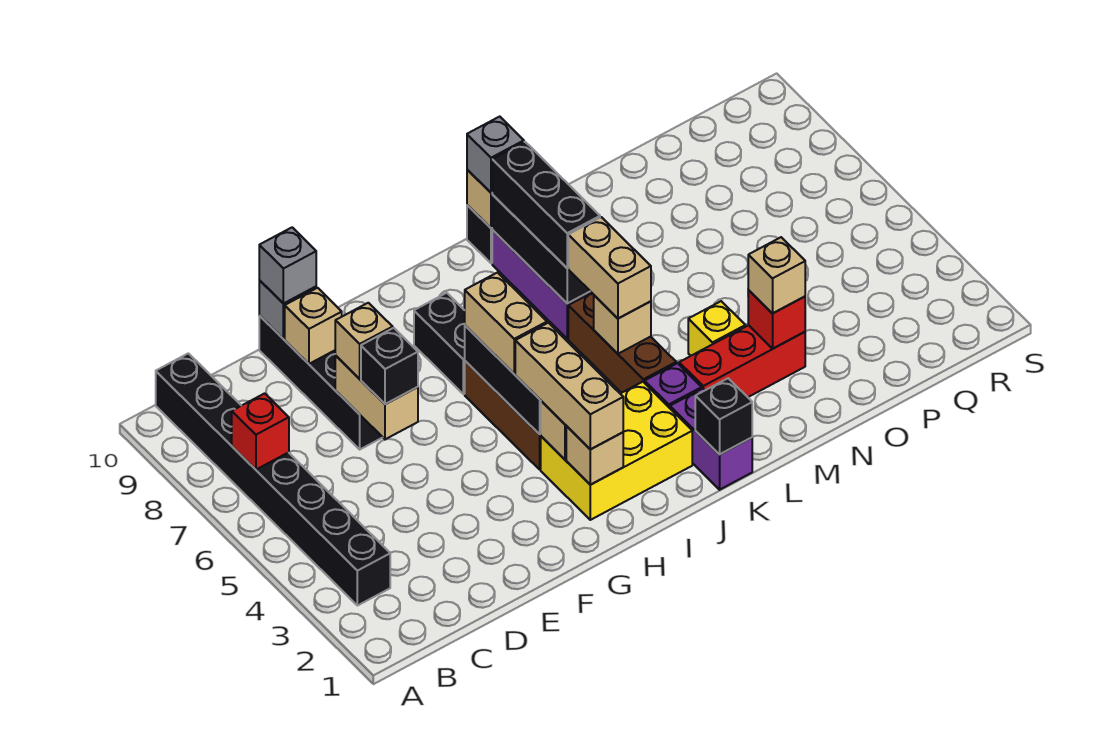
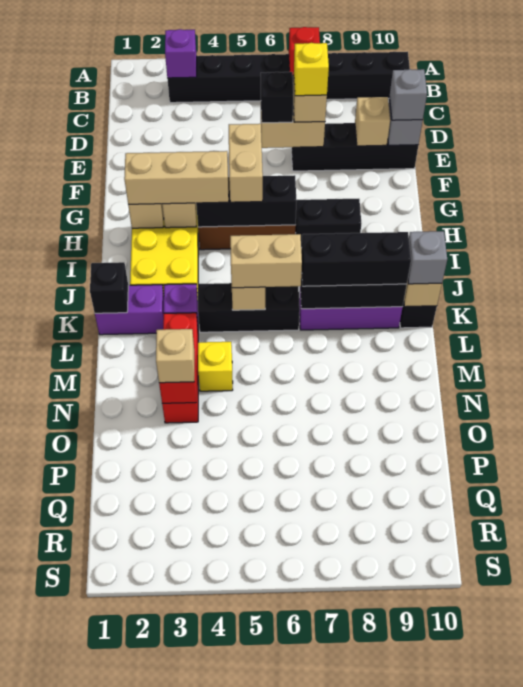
none -> purple brick B3 level 2
none -> yellow brick E7 level 4
tan brick H5:H6 level 3 -> tan brick G5:H5 level 3
brown brick K4:K6 level 1 -> black brick K4:K6 level 1

